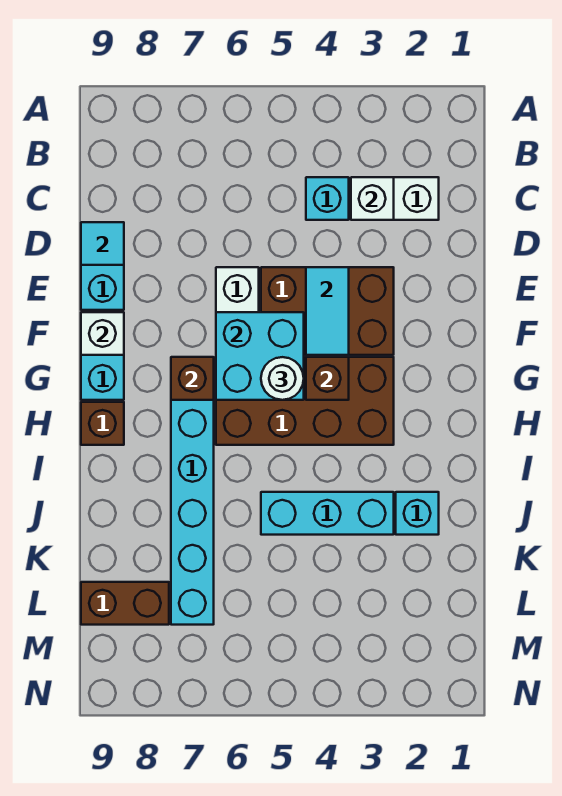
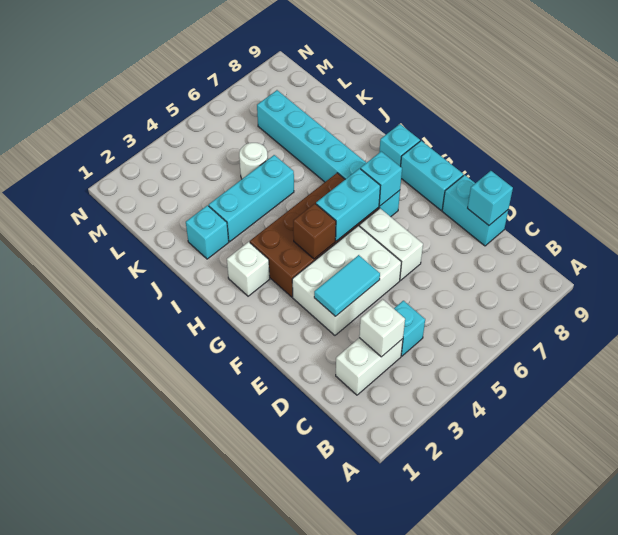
cyan tile D9 level 2 -> cyan brick D9 level 2
brown brick E3:F5 level 1 -> white brick E3:F5 level 1
cyan tile E4:F4 level 2 -> cyan tile E3:E4 level 2
cyan brick F5:G6 level 2 -> cyan brick G5:G6 level 2
white brick F9 level 2 -> white brick H2 level 1
white round brick G5 level 3 -> white round brick K5 level 1
brown brick G7 level 2 -> cyan brick G7 level 2
brown brick H9 level 1 -> cyan brick H9 level 1
brown brick L8:L9 level 1 -> none

